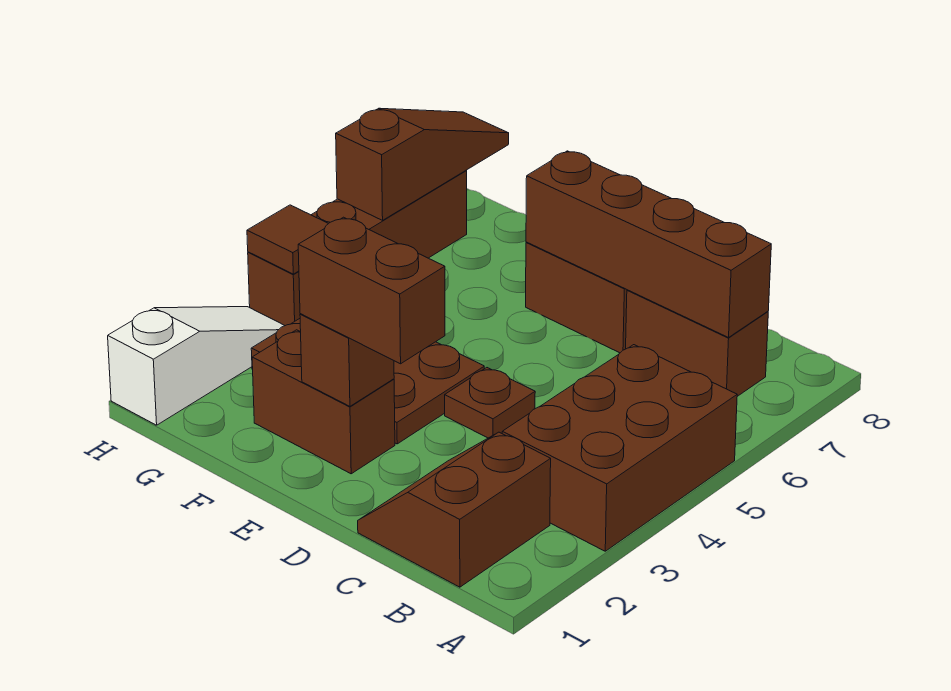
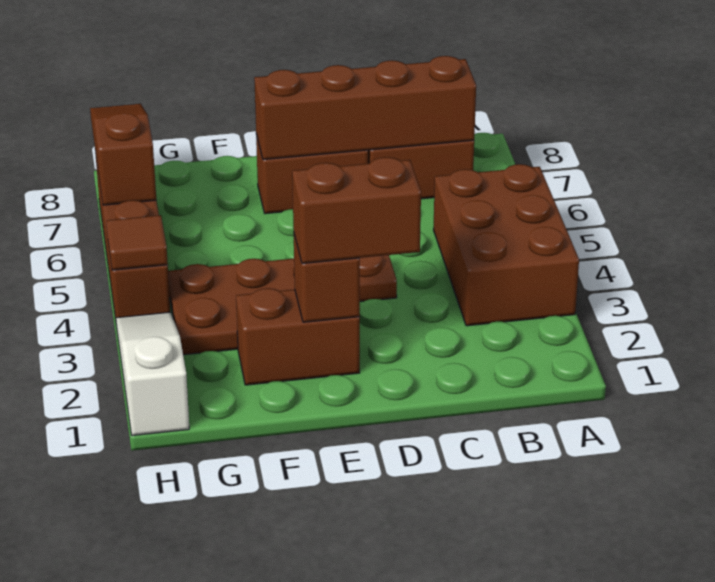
brown slope B1:C2 level 1 top B -> none

